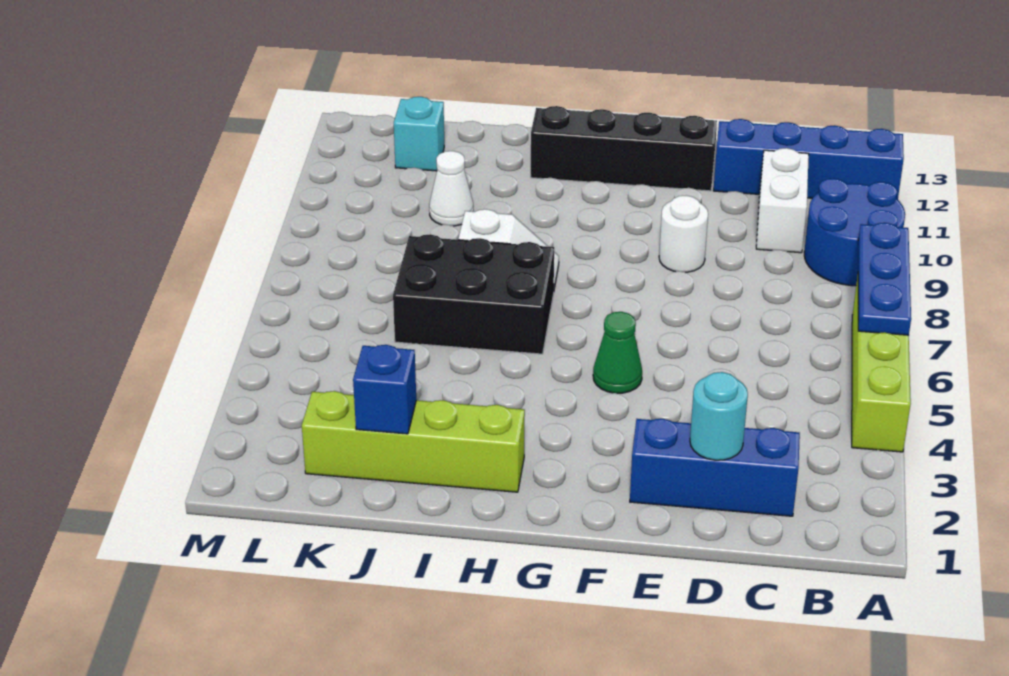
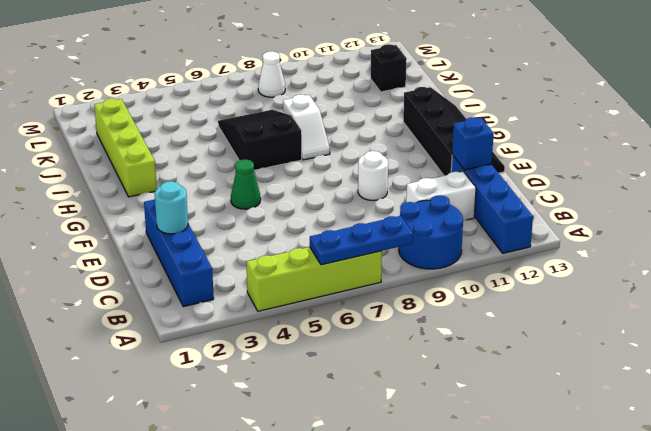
blue brick C2:E2 level 1 -> blue brick B2:E2 level 1
black brick H6:J7 level 1 -> black slope H6:J7 level 1 top H
blue brick J2 level 2 -> blue brick D12 level 2
white cone J10 level 1 -> white cone L8 level 1
cyan brick K12 level 1 -> black brick K12 level 1

